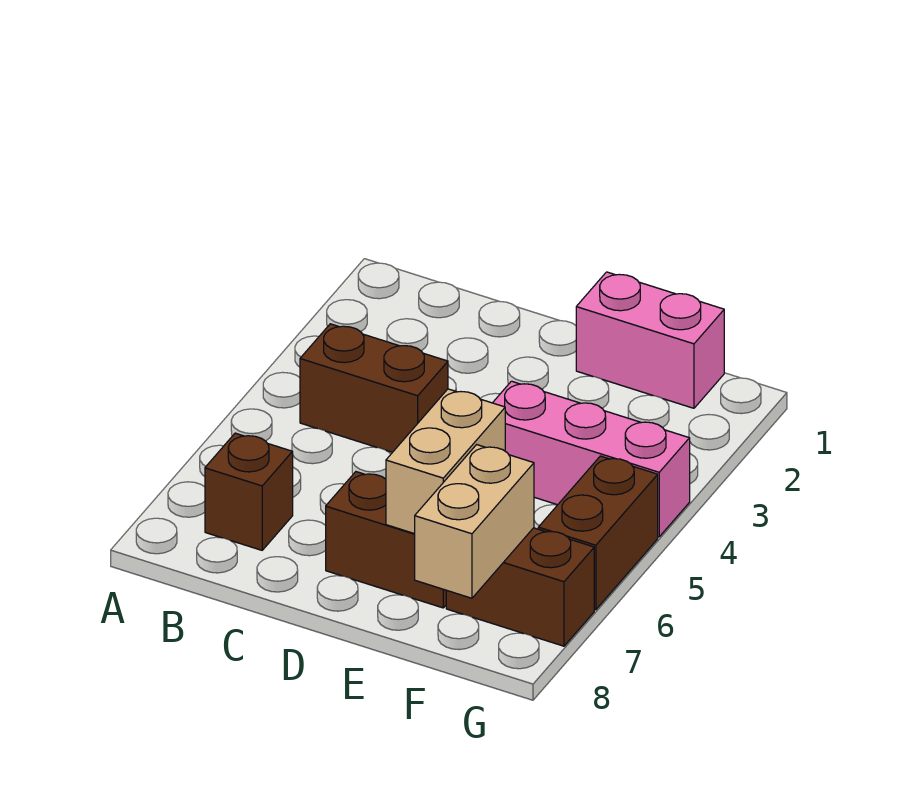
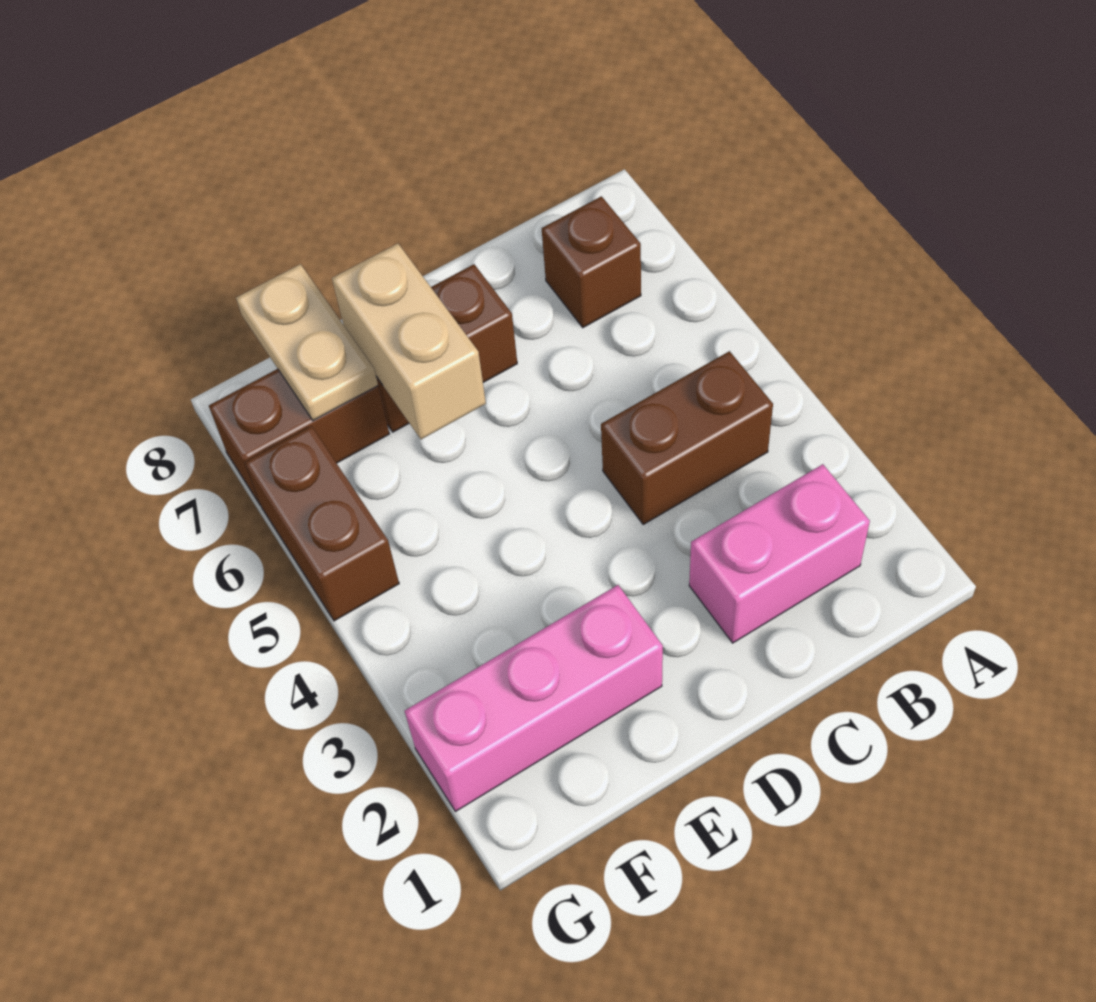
pink brick E1:F1 level 1 -> pink brick B2:C2 level 1
pink brick E4:G4 level 1 -> pink brick E2:G2 level 1
tan brick F7:F8 level 2 -> tan plate F7:F8 level 2

